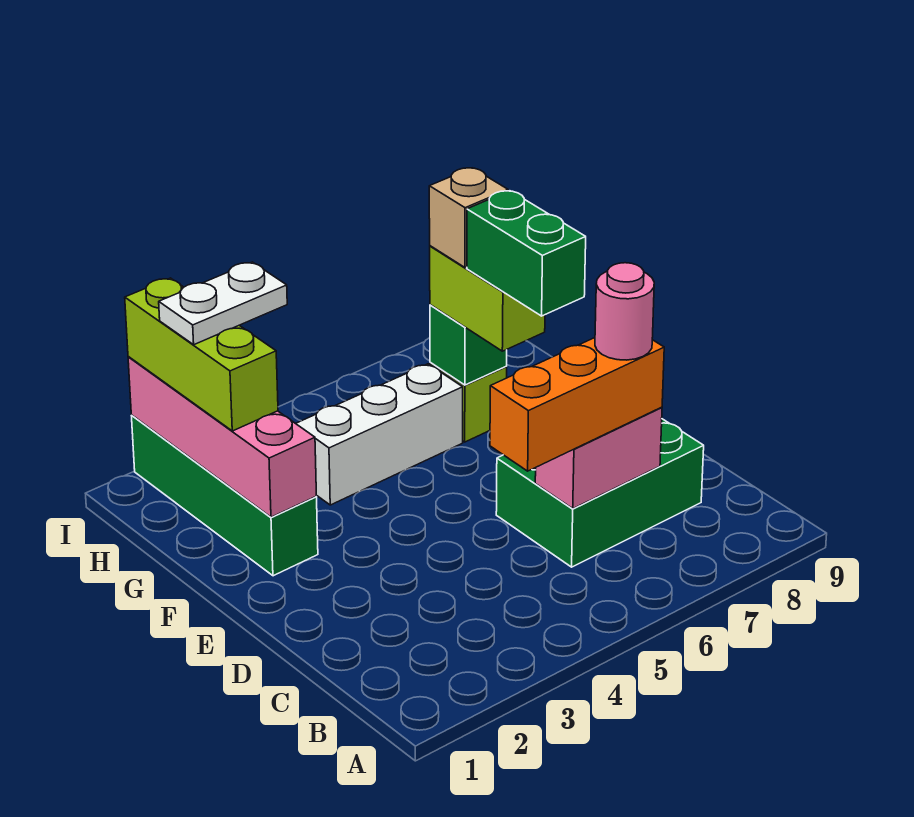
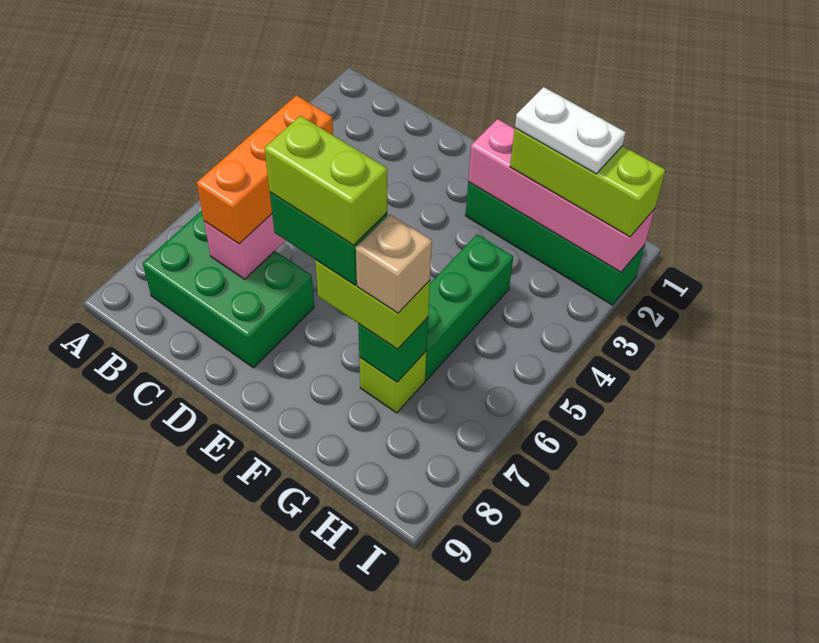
green brick C6:D8 level 1 -> green brick B7:D8 level 1
pink round brick C7 level 4 -> none
none -> lime brick E7:F7 level 5
white brick G4:G6 level 1 -> green brick G4:G6 level 1
white plate H2:H3 level 4 -> white plate G2:H2 level 4

